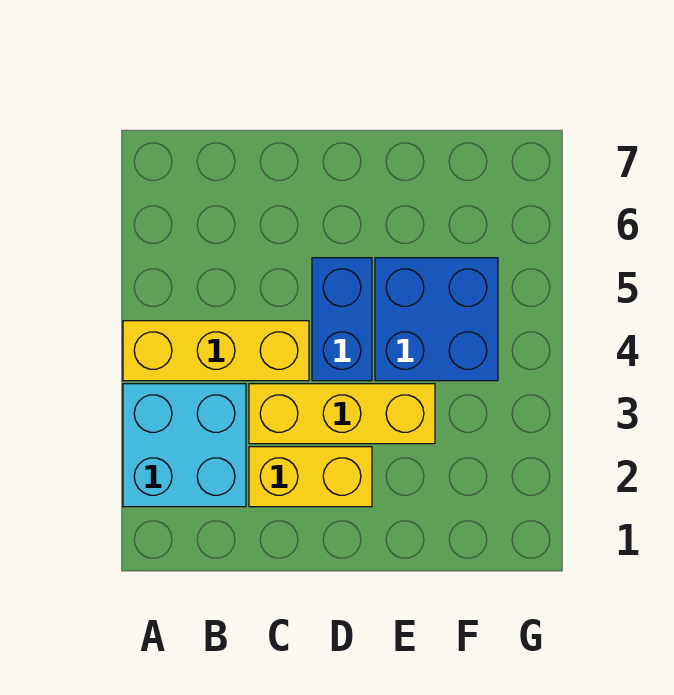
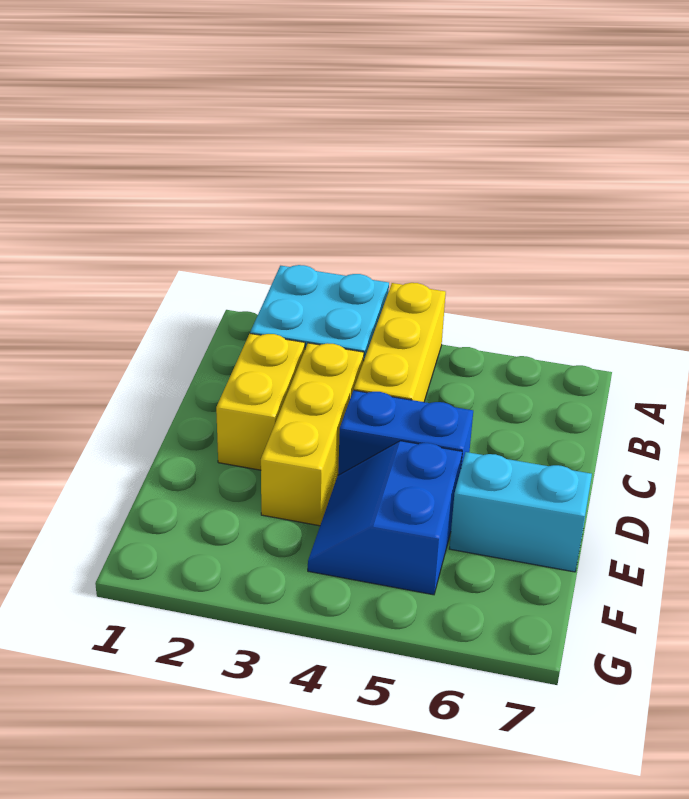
blue brick E4:F5 level 1 -> blue slope E4:F5 level 1 top 5
none -> cyan brick E6:E7 level 1

